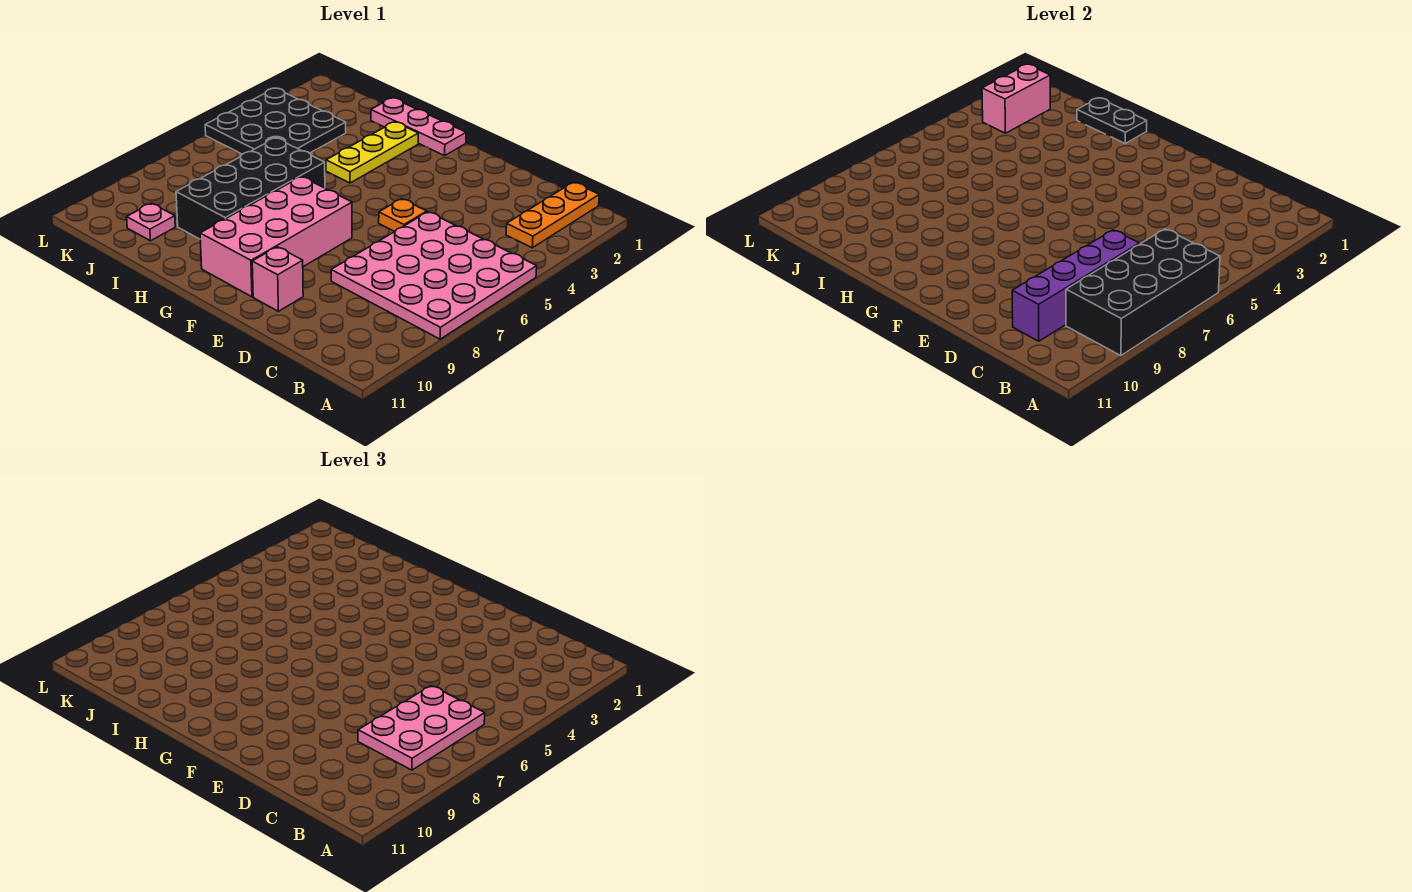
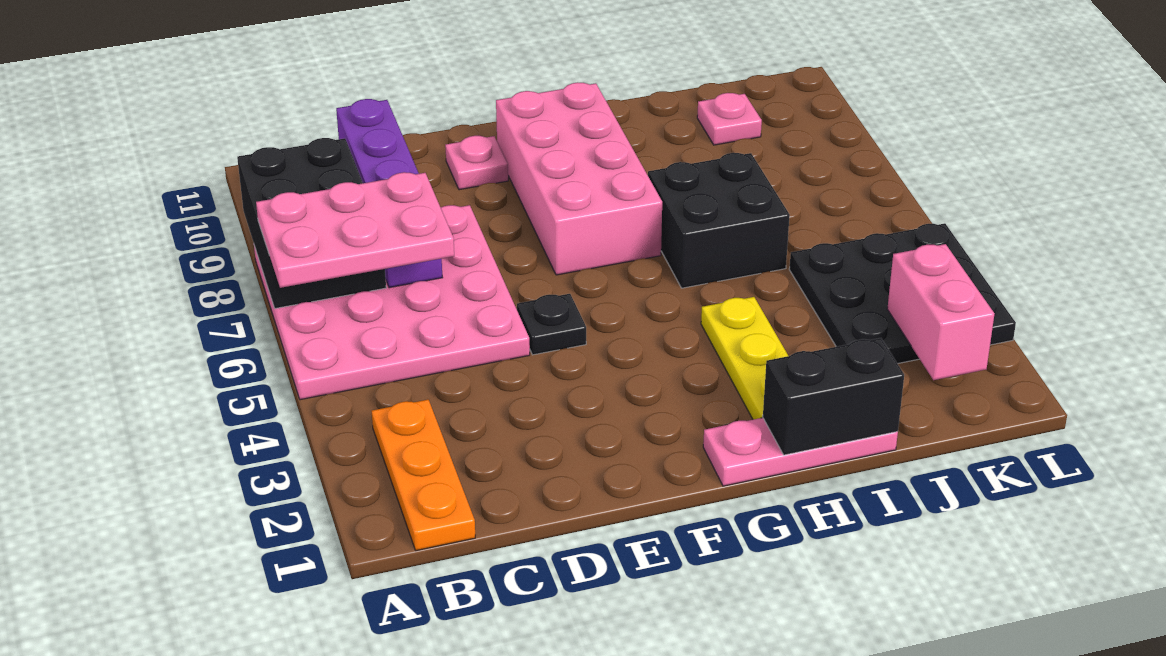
black brick A6:B9 level 2 -> black brick A7:B9 level 2
pink plate B6:C8 level 3 -> pink plate A6:C7 level 3
orange plate E5 level 1 -> black plate E5 level 1
pink brick E10 level 1 -> pink plate E10 level 1
black plate H1:I1 level 2 -> black brick H1:I1 level 2
black brick H6:I9 level 1 -> black brick H6:I7 level 1

